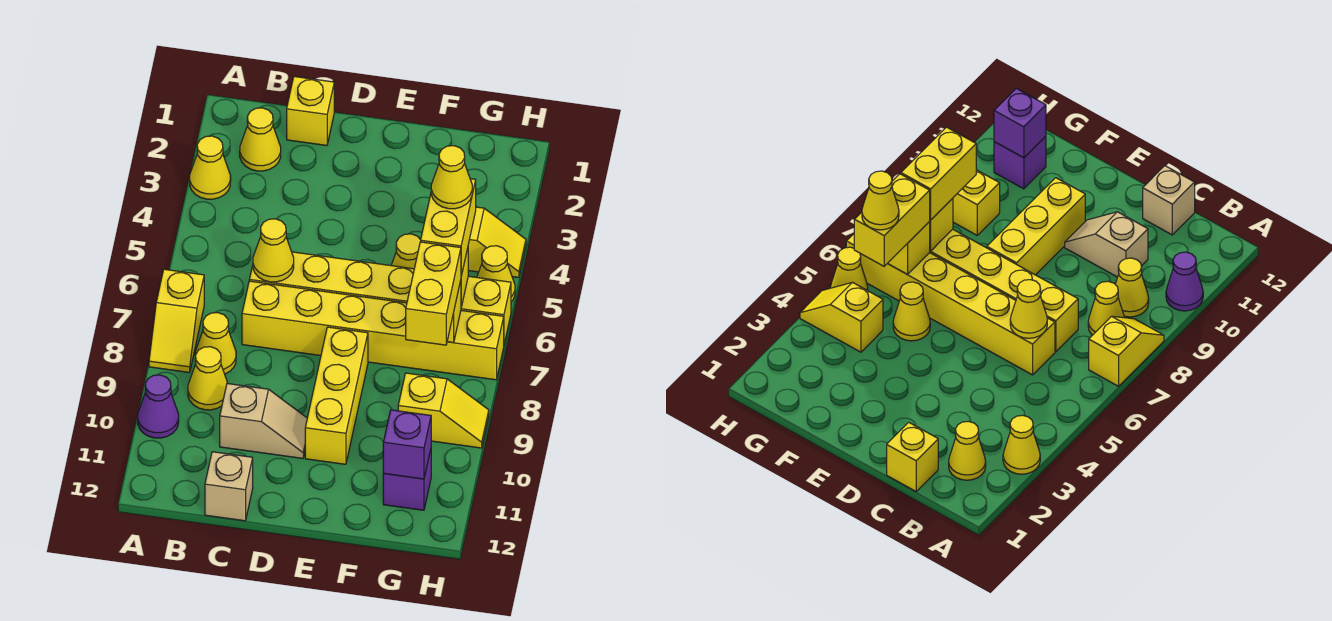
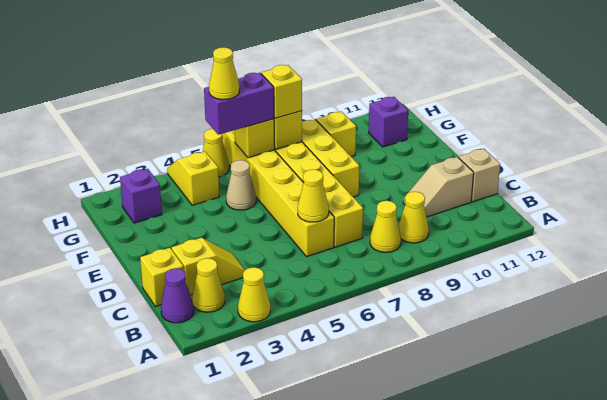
yellow slope A7:A8 level 1 top 7 -> yellow slope C2:C3 level 1 top 2
purple cone A10 level 1 -> purple cone B1 level 1
tan slope C10:D10 level 1 top C -> tan slope C10:C11 level 1 top 11
yellow brick E8:E10 level 1 -> yellow brick E8:G8 level 1
yellow cone F5 level 1 -> tan cone F5 level 1
yellow brick G5:G6 level 3 -> purple brick G5:G6 level 3
yellow brick G7:G8 level 3 -> yellow brick G7 level 3
purple brick G11 level 2 -> purple brick G2 level 1

